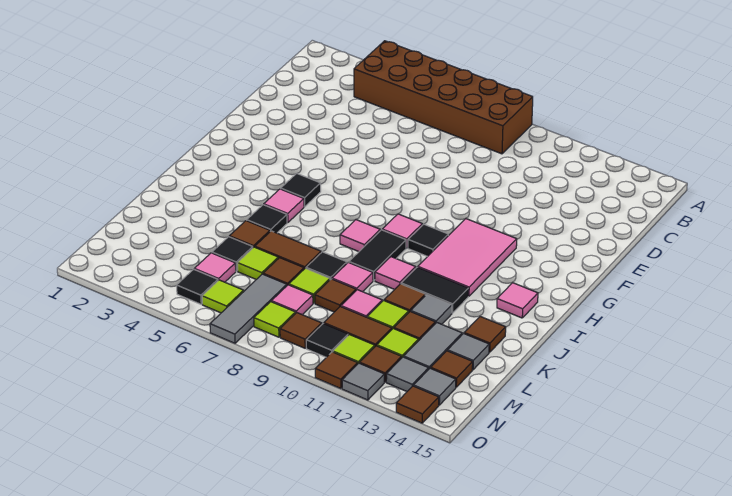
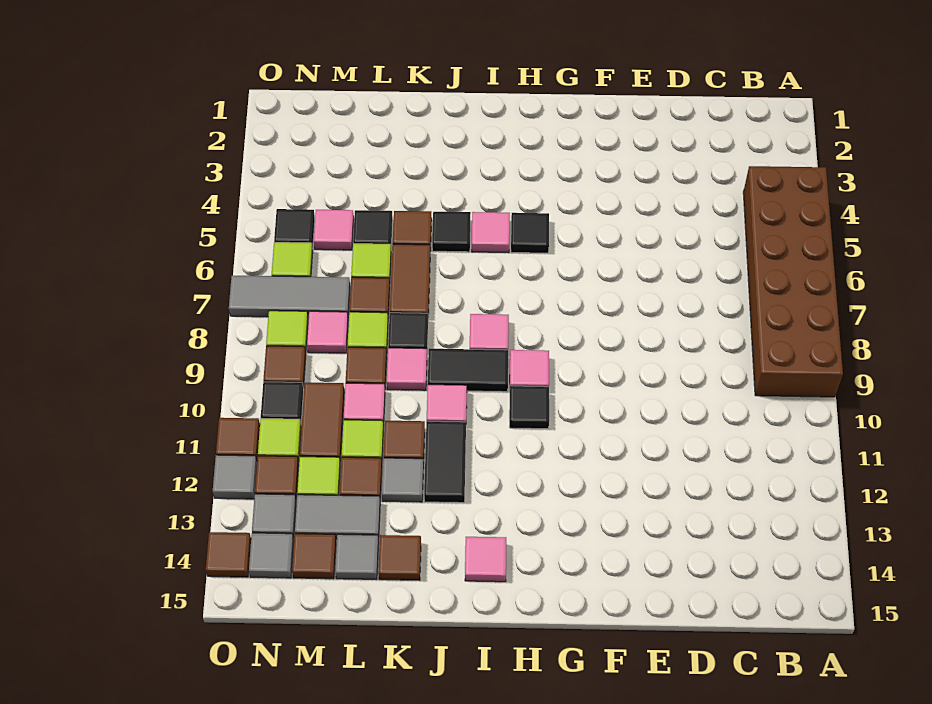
pink tile G11:I12 level 1 -> none

